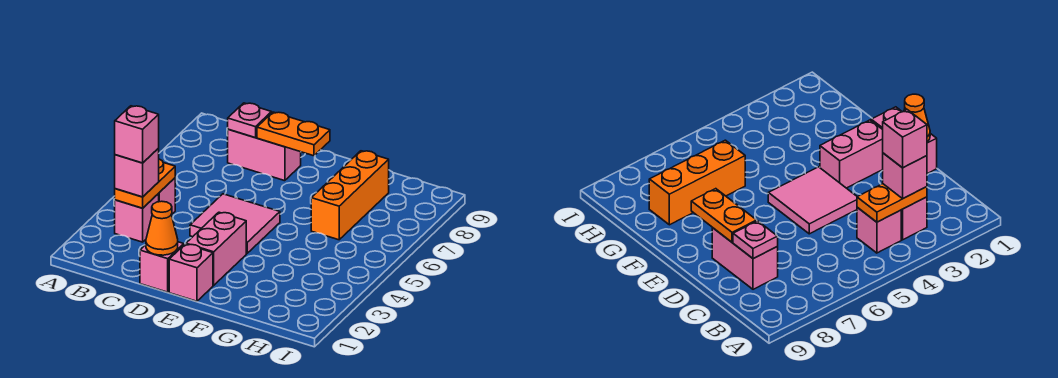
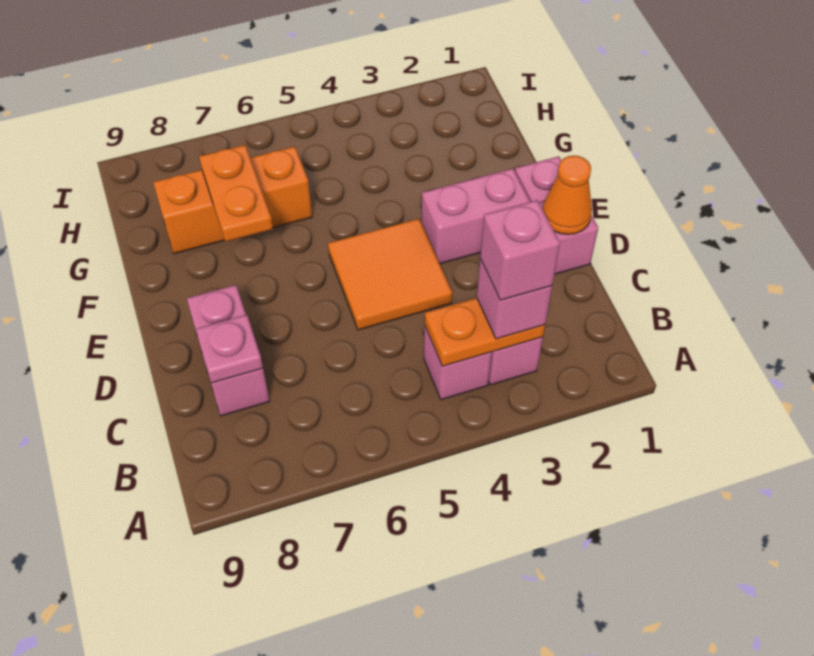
pink tile D4:E5 level 1 -> orange tile D4:E5 level 1
orange plate D8:E8 level 2 -> orange plate F7:G7 level 2

